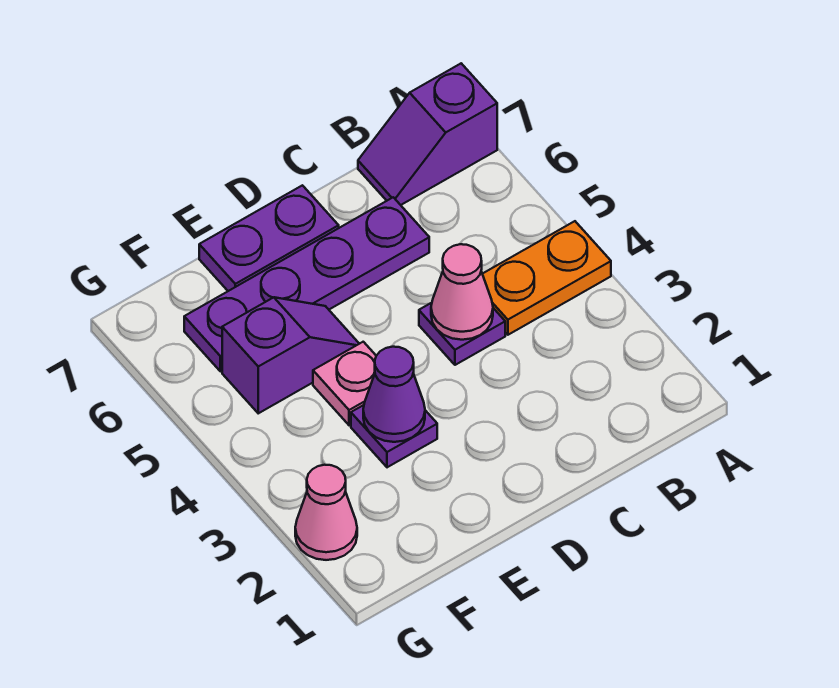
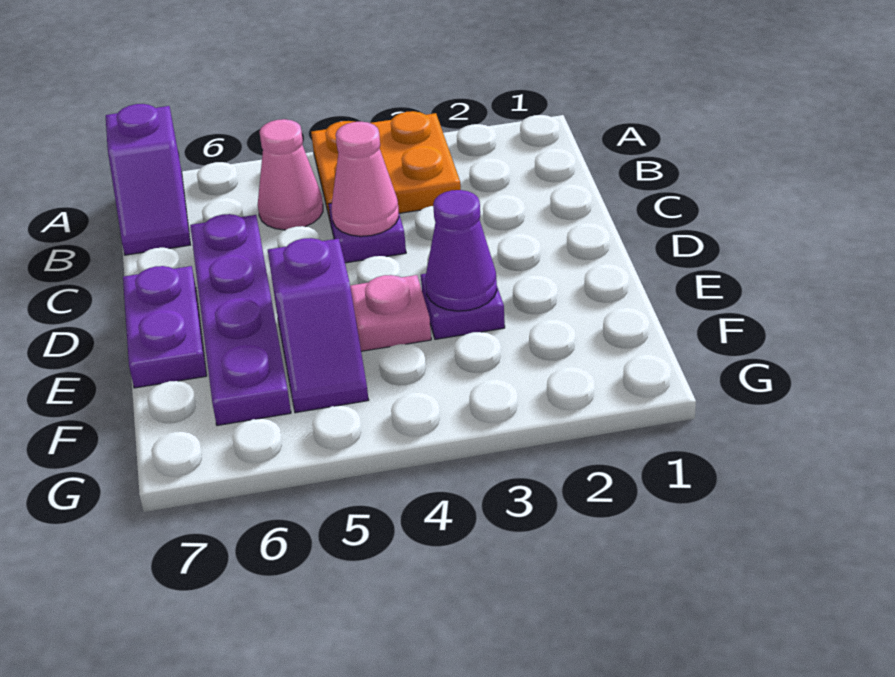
orange plate A4:B4 level 1 -> orange plate A3:B4 level 1
purple slope E5:F5 level 1 top F -> purple slope E5:F5 level 1 top E
pink cone G2 level 1 -> pink cone B5 level 1

